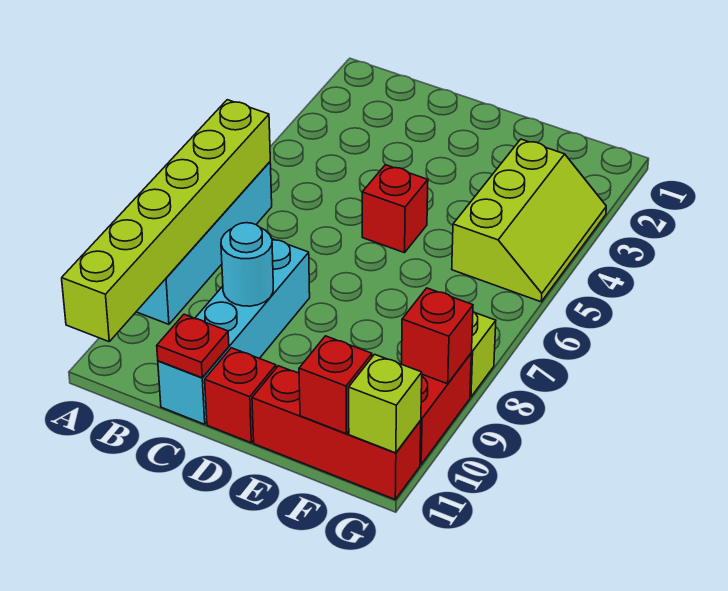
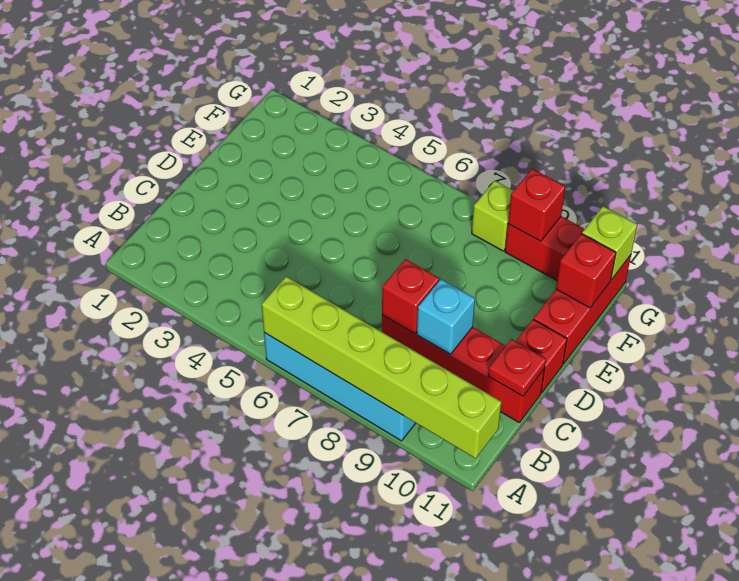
cyan brick C8:C11 level 1 -> red brick C8:C11 level 1
cyan round brick C9 level 2 -> cyan brick C9 level 2
red brick D5 level 1 -> red brick C8 level 2
lime slope F3:G5 level 1 top F -> none

